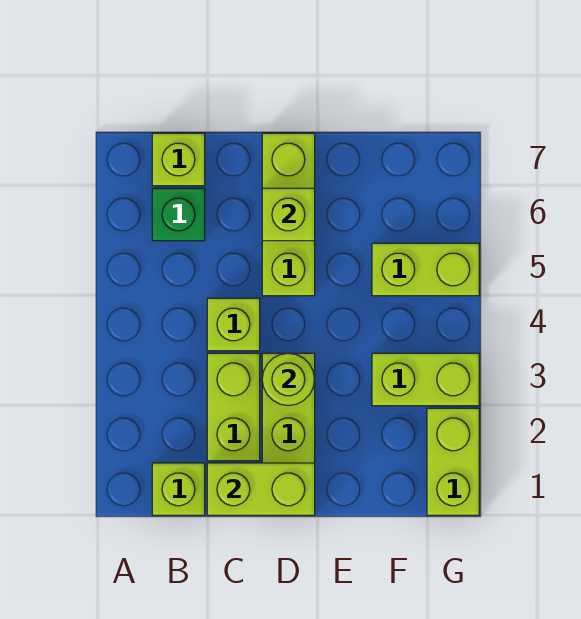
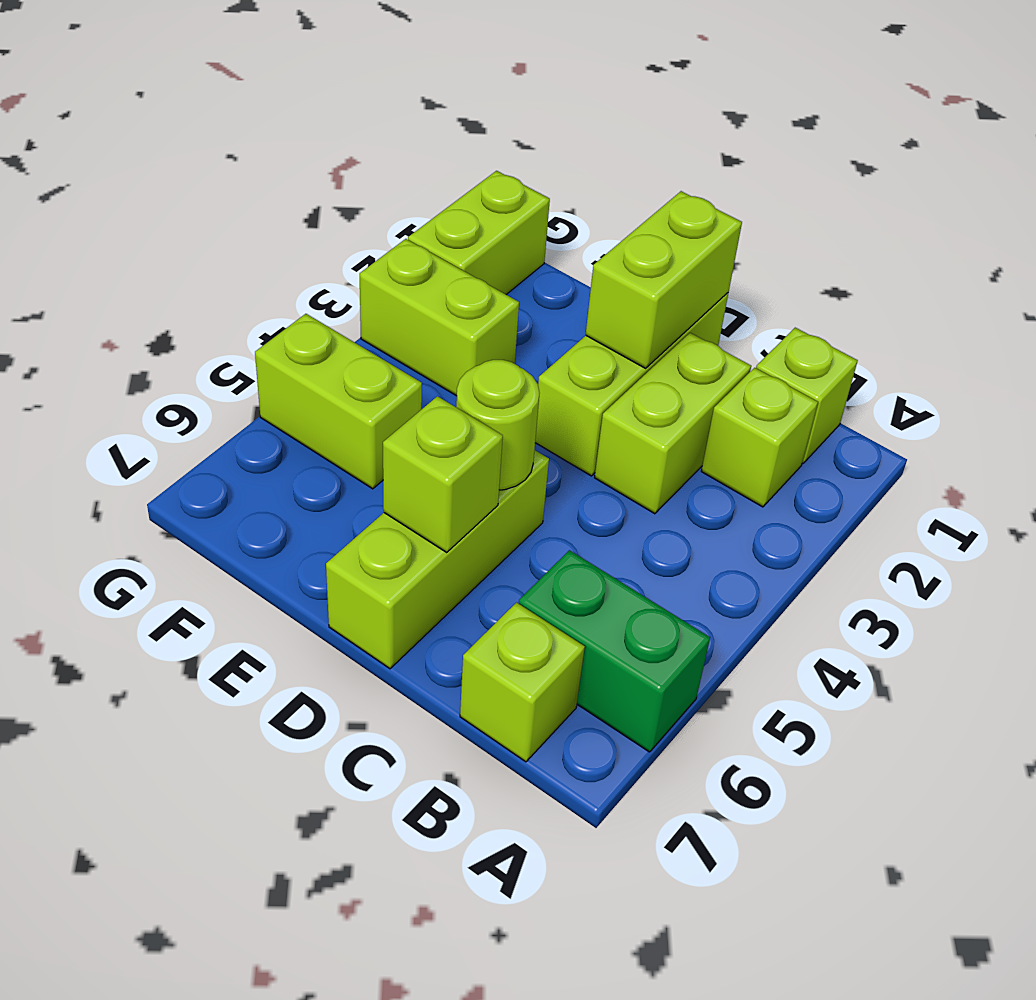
green brick B6 level 1 -> green brick A6:B6 level 1
lime brick C1:D1 level 2 -> lime brick D1:D2 level 2
lime brick C4 level 1 -> lime brick B2 level 1
lime round brick D3 level 2 -> lime round brick D5 level 2

